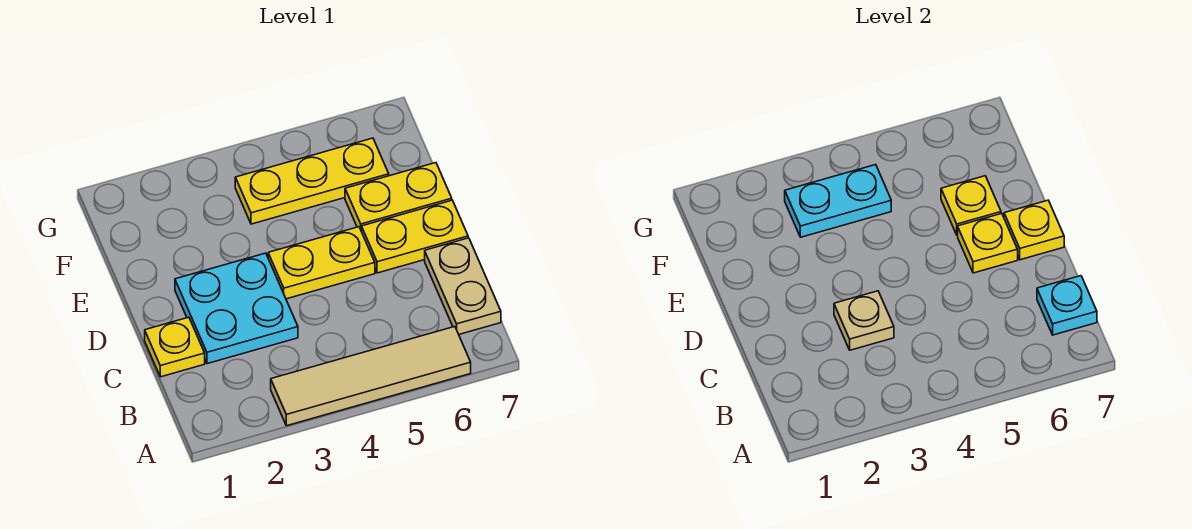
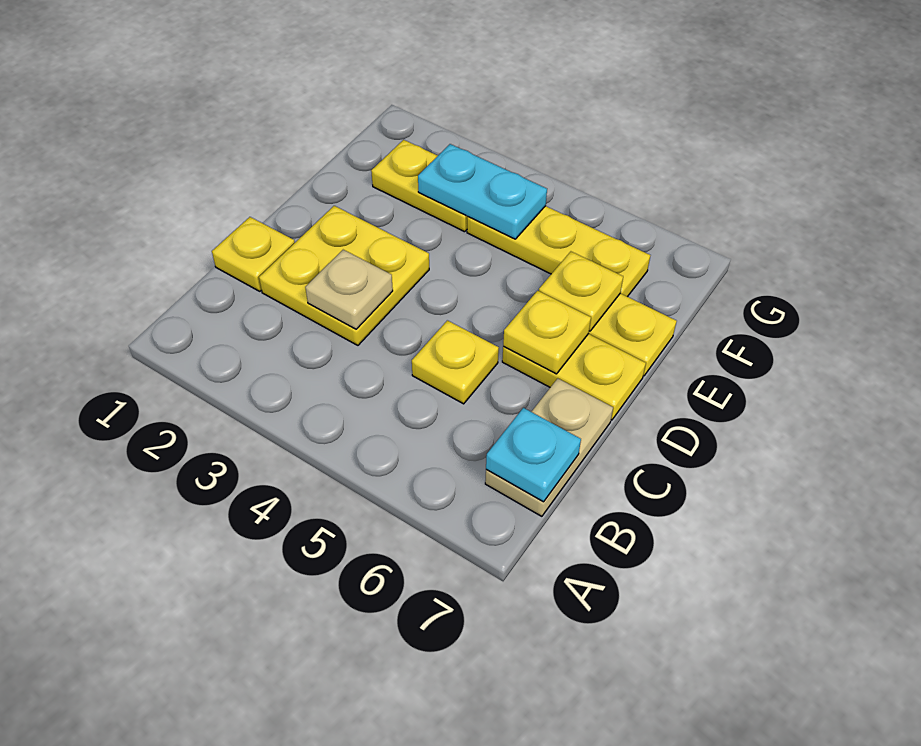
tan tile A3:A6 level 1 -> none
cyan plate C2:D3 level 1 -> yellow plate C2:D3 level 1
yellow plate D4:D5 level 1 -> yellow plate F2:F3 level 1
yellow plate D7 level 2 -> yellow plate C5 level 1

